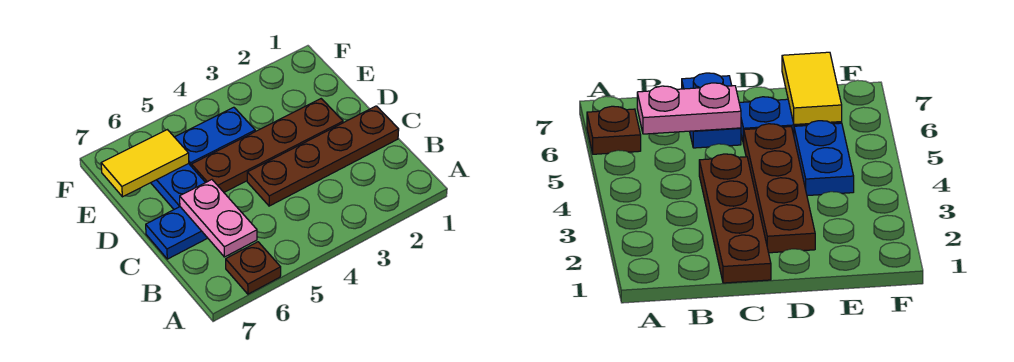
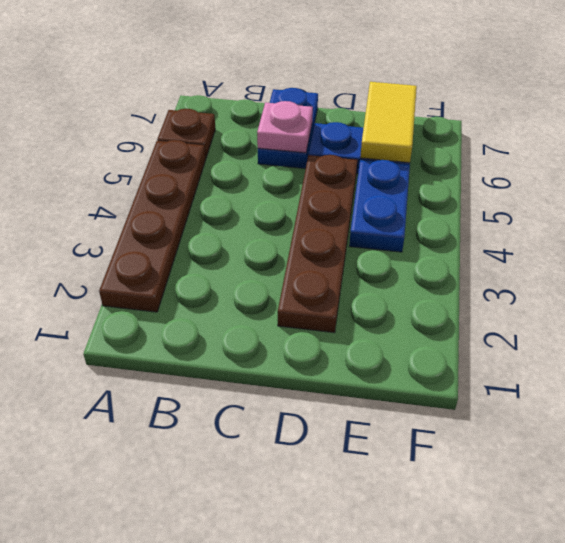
pink plate B6:C6 level 2 -> pink plate C6 level 2
brown plate C1:C4 level 1 -> brown plate A2:A5 level 1

